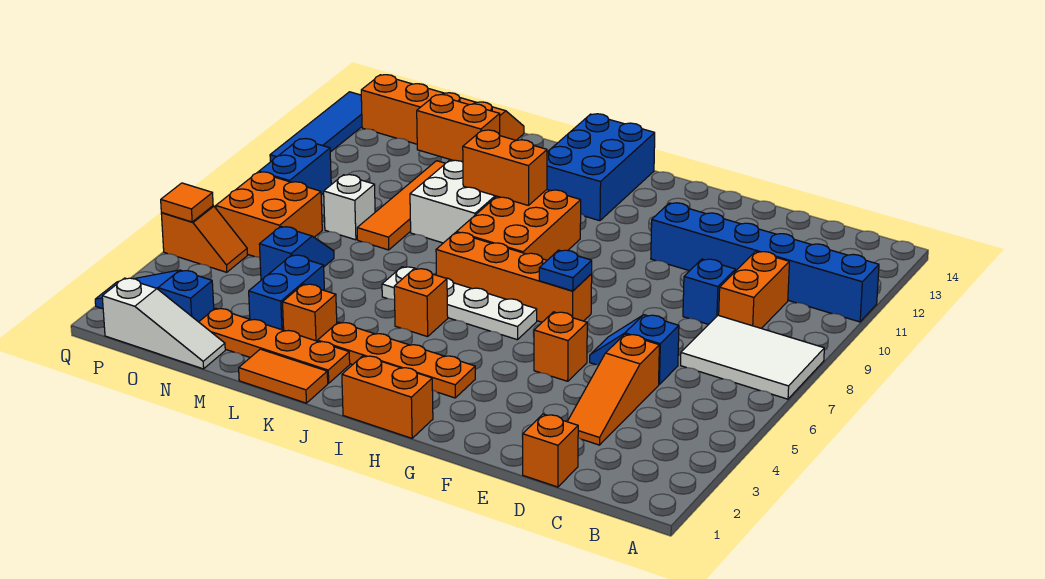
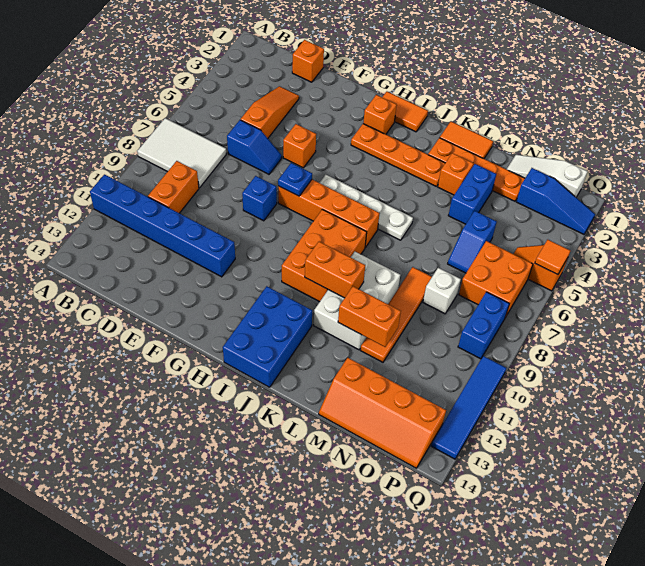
blue brick D9 level 1 -> blue brick F8 level 1
orange brick H1:I1 level 1 -> orange tile H1:I1 level 1
orange brick J5 level 1 -> orange brick H2 level 1

